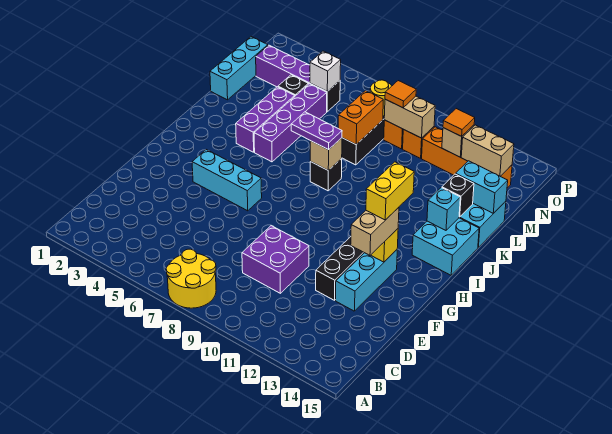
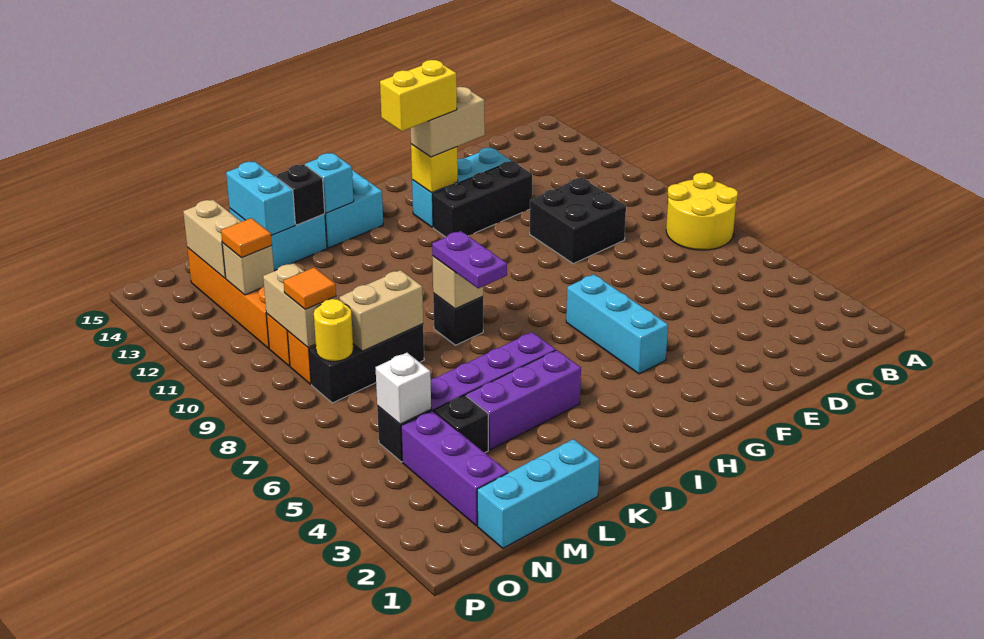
purple brick D9:E10 level 1 -> black brick D9:E10 level 1
orange brick L8:M8 level 2 -> tan brick L8:M8 level 2

